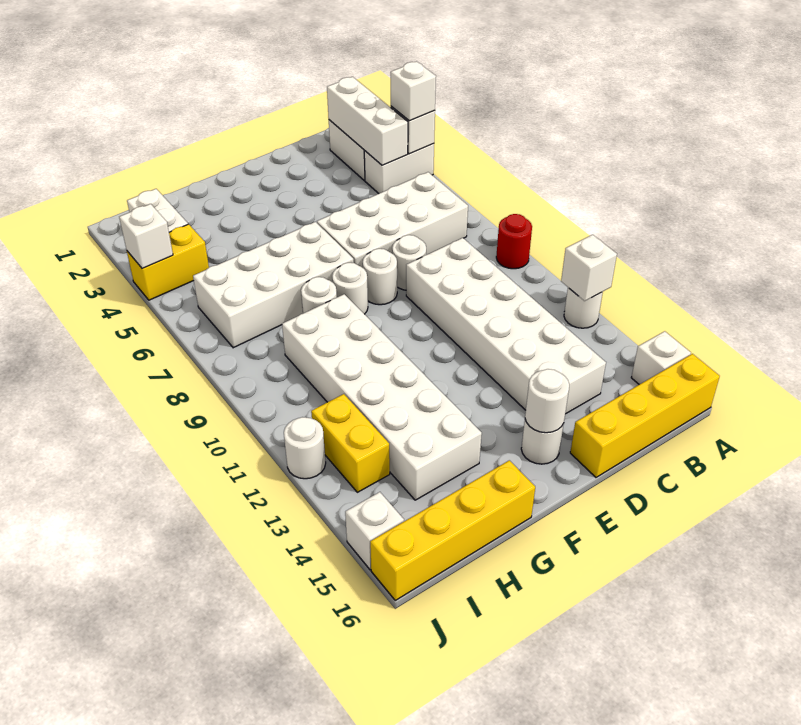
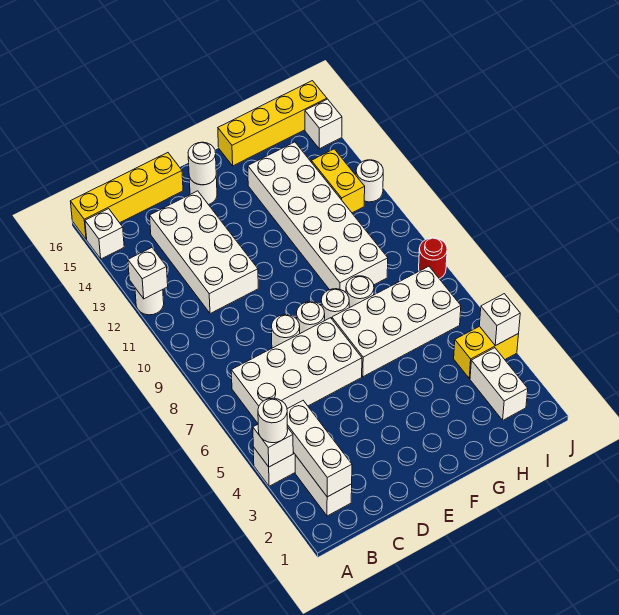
white brick A4 level 3 -> white round brick A4 level 3
red round brick A9 level 1 -> red round brick J8 level 1
white brick C9:D14 level 1 -> white brick C11:D14 level 1

